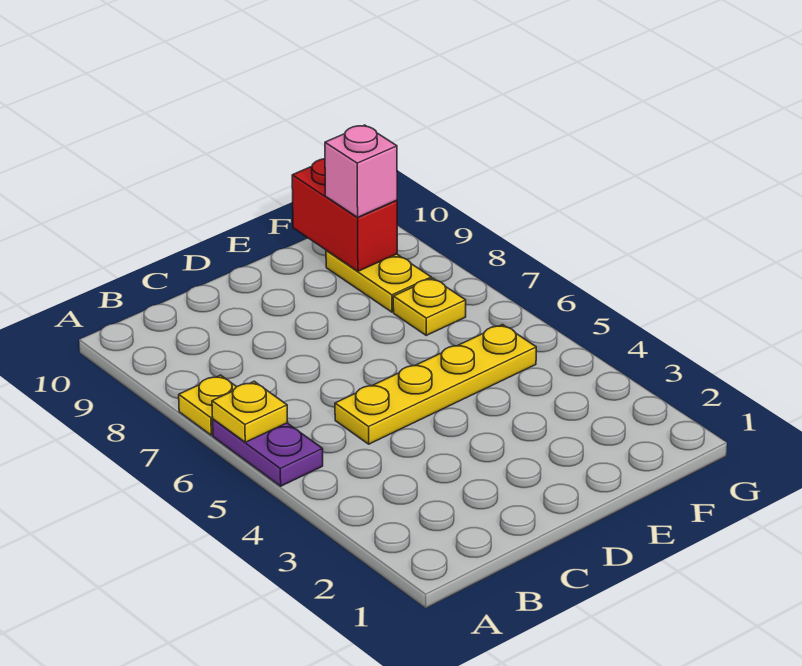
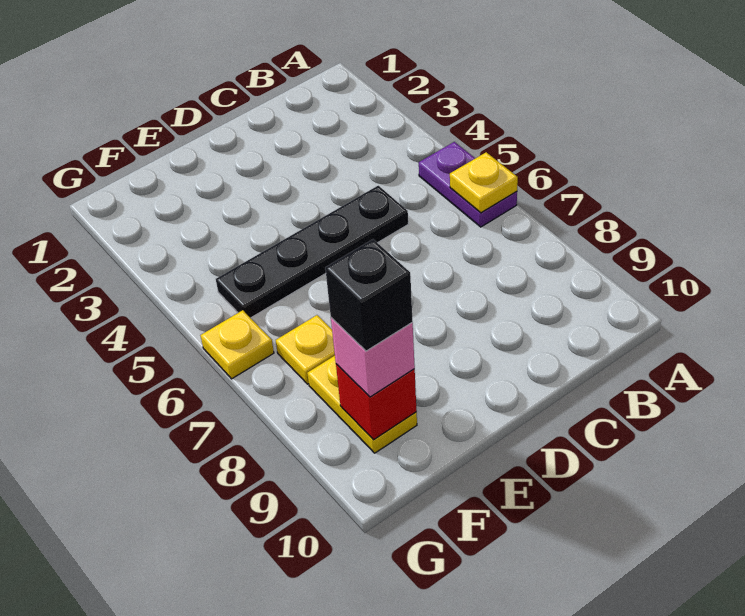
yellow plate A7 level 1 -> yellow plate G6 level 1
yellow plate C5:F5 level 1 -> black plate C5:F5 level 1
red brick F9:F10 level 2 -> red brick F9 level 2
none -> black brick F9 level 4

